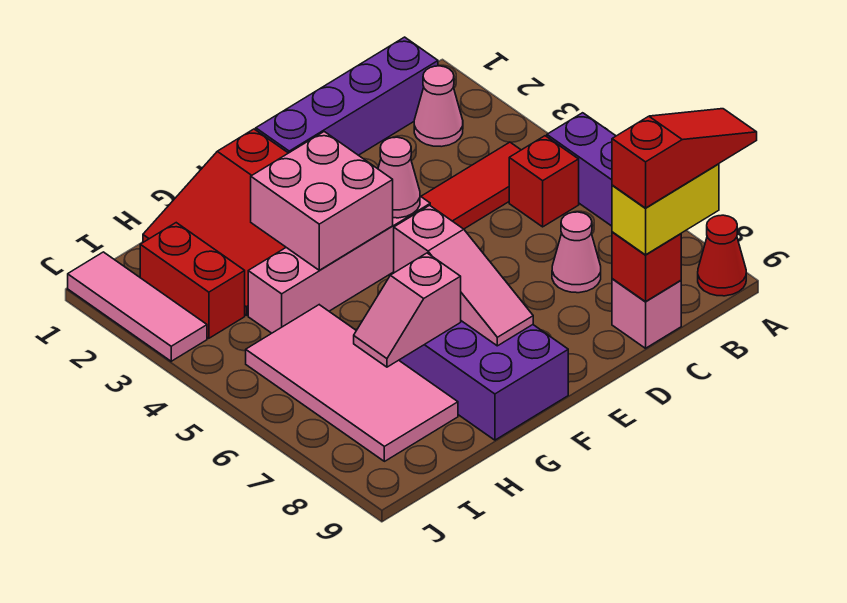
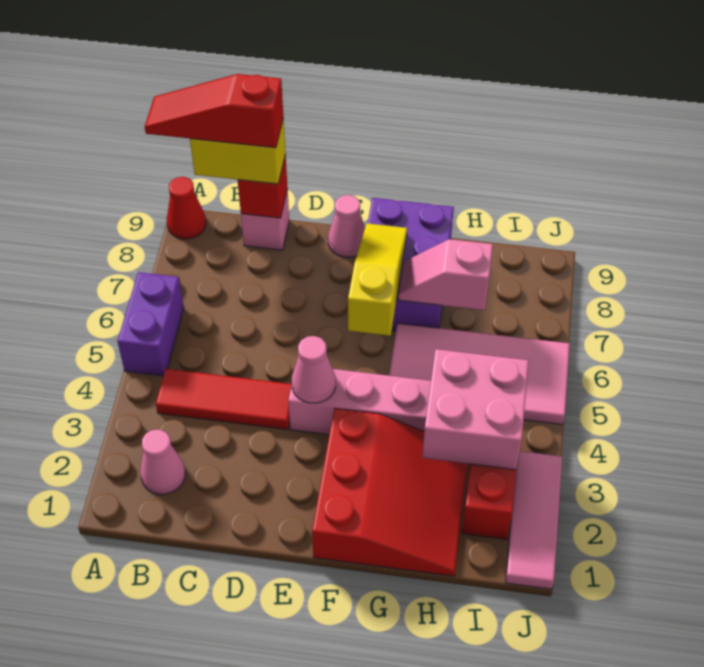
purple brick B1:E1 level 1 -> none
red brick B5 level 1 -> none
pink cone C7 level 1 -> pink cone E9 level 1
pink brick F3:G4 level 2 -> pink brick H3:I4 level 2
pink slope F6:F8 level 2 top 6 -> yellow slope F6:F8 level 2 top 6
pink slope G7:H7 level 2 top G -> pink slope G7:H7 level 2 top H
pink tile H5:I8 level 1 -> pink tile G5:J6 level 1

